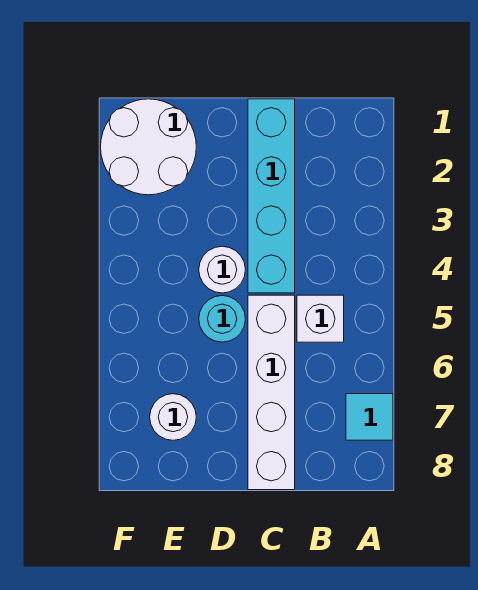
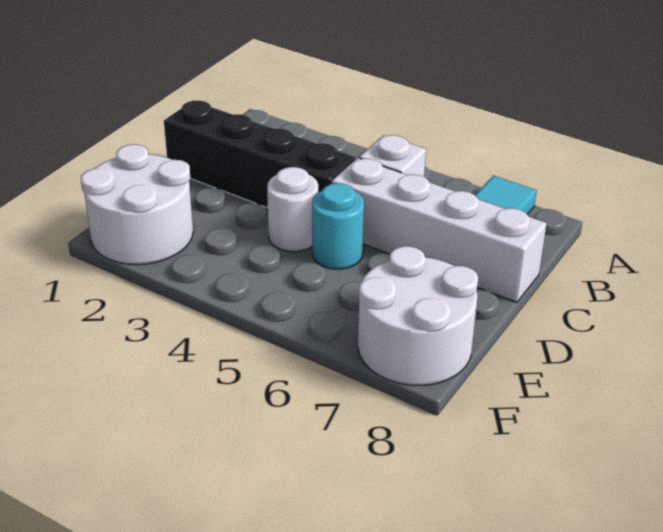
cyan brick C1:C4 level 1 -> black brick C1:C4 level 1
white round brick E7 level 1 -> white round brick E7:F8 level 1

